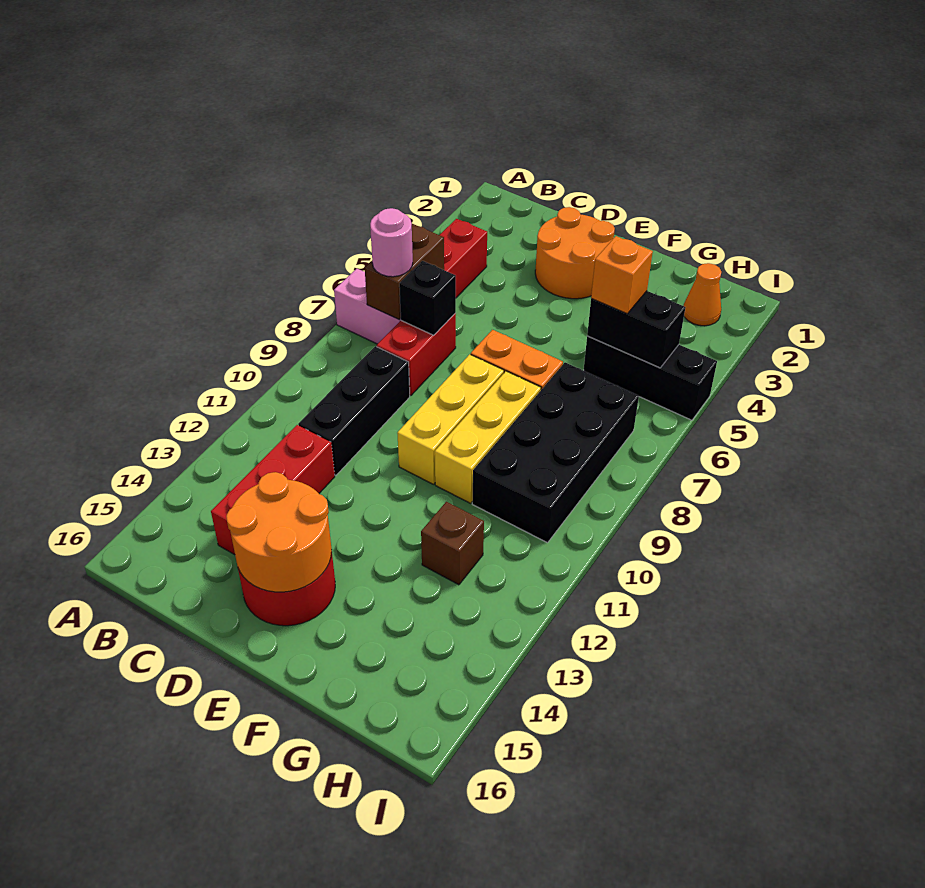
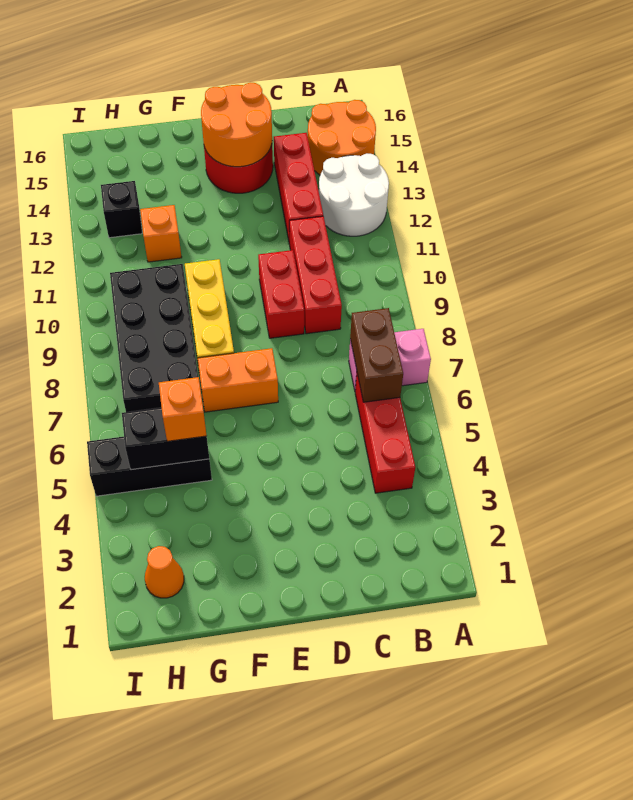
none -> white round brick A12:B13 level 1
pink round brick B7 level 3 -> none
red brick C7:C8 level 1 -> red brick D9:D10 level 1
black brick C7 level 2 -> black brick H13 level 1
black brick C9:C11 level 1 -> red brick C9:C11 level 1
orange round brick D2:E3 level 1 -> orange round brick A14:B15 level 1
yellow brick E8:E10 level 1 -> none
brown brick G12 level 1 -> orange brick G12 level 1

